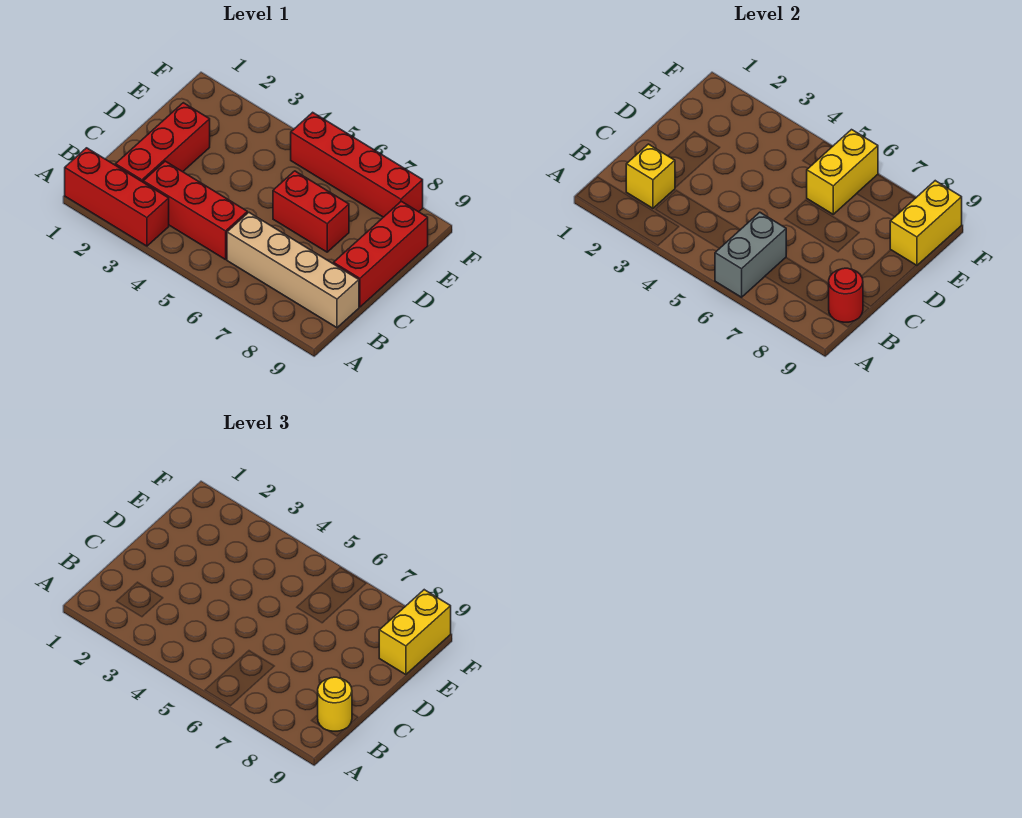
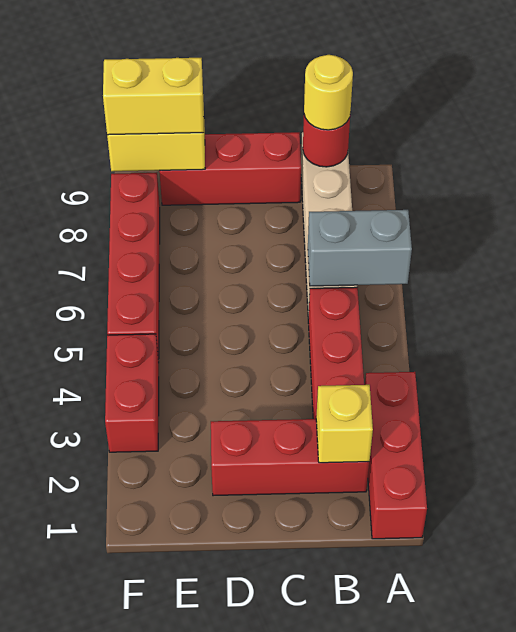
red brick D6:D7 level 1 -> red brick F3:F4 level 1
yellow brick E6:F6 level 2 -> none

